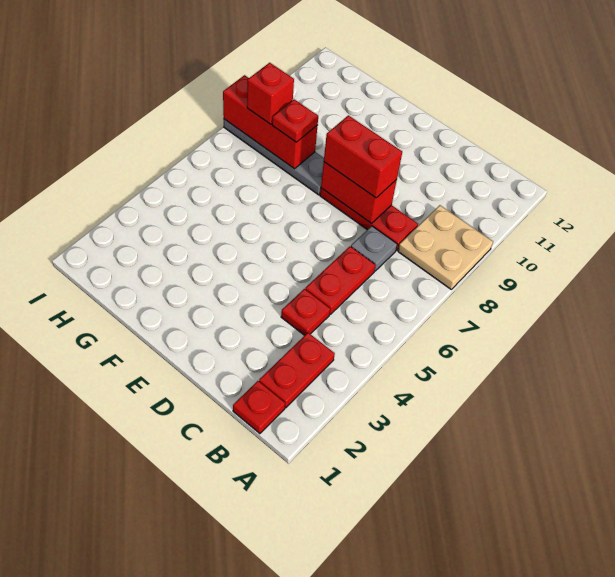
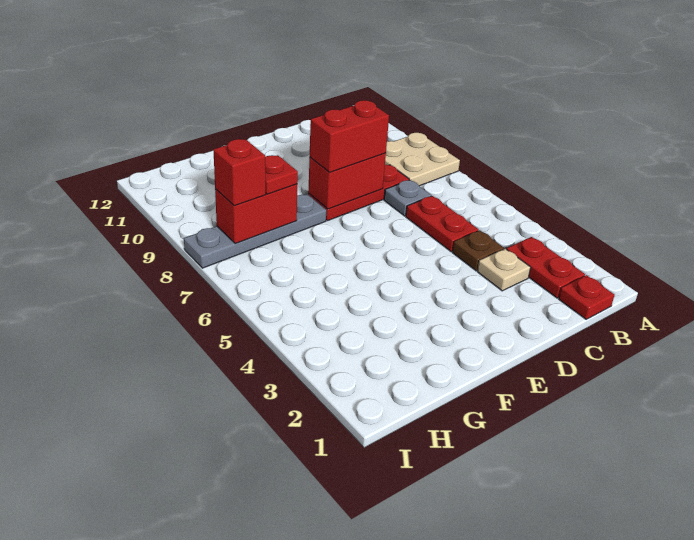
none -> tan plate C3 level 1
red plate C4 level 1 -> brown plate C4 level 1
red brick G8:I8 level 2 -> red brick G8:H8 level 2

